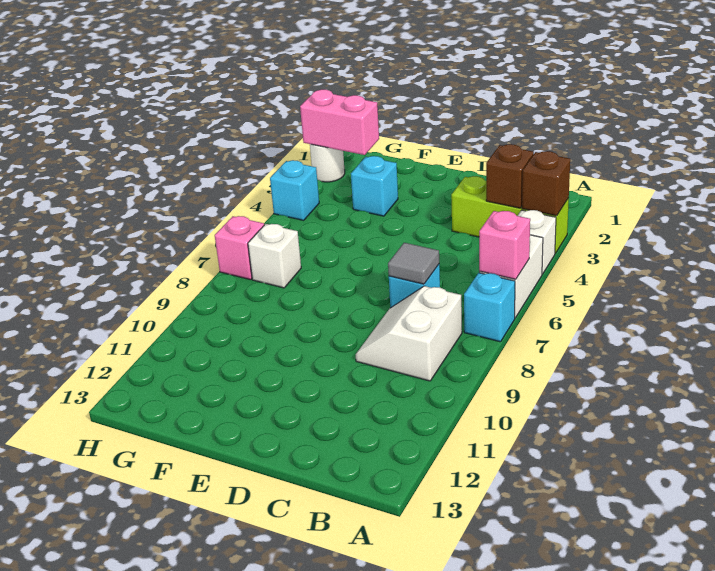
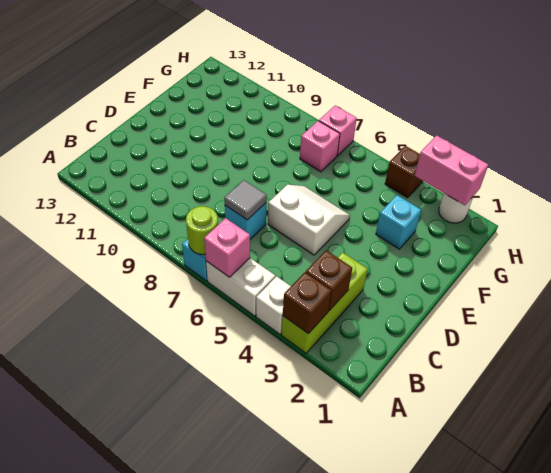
none -> lime round brick A7 level 2
white slope B8:C9 level 1 top B -> white slope D5:E6 level 1 top D
pink brick G2:H2 level 2 -> pink brick H2:H3 level 2
white brick G7 level 1 -> pink brick G7 level 1
cyan brick H4 level 1 -> brown brick H4 level 1

